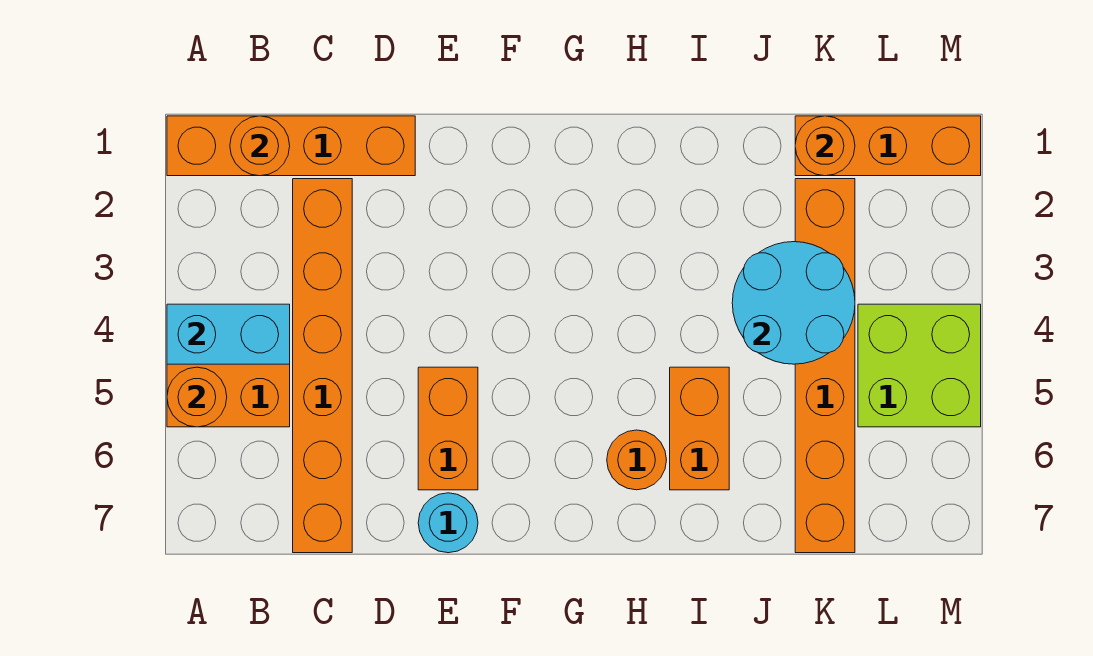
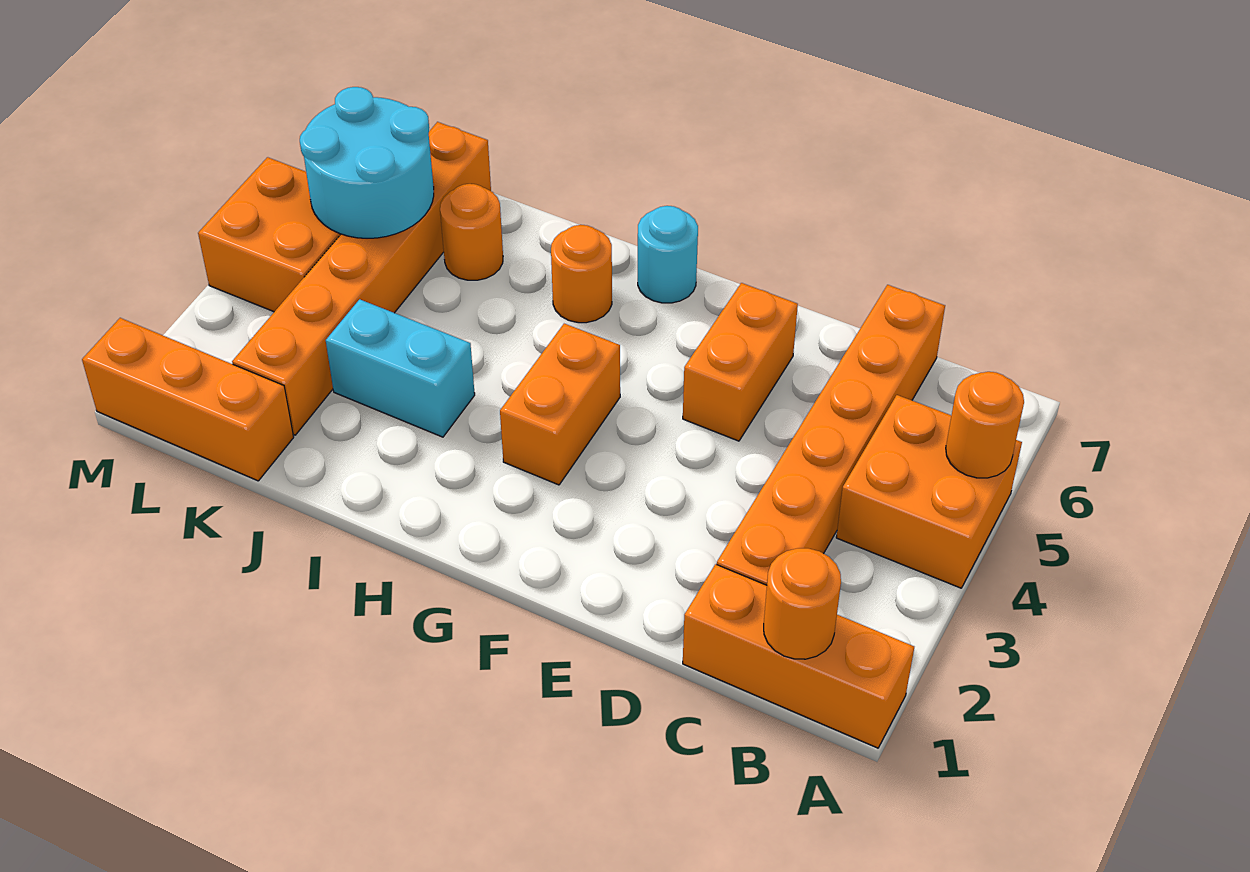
orange brick A1:D1 level 1 -> orange brick A1:C1 level 1
cyan brick A4:B4 level 2 -> cyan brick I3:J3 level 1
cyan round brick E7 level 1 -> cyan round brick G7 level 1
orange brick I5:I6 level 1 -> orange brick G3:G4 level 1
cyan round brick J3:K4 level 2 -> cyan round brick K5:L6 level 2
orange round brick K1 level 2 -> orange round brick J6 level 1
lime brick L4:M5 level 1 -> orange brick L4:M5 level 1

